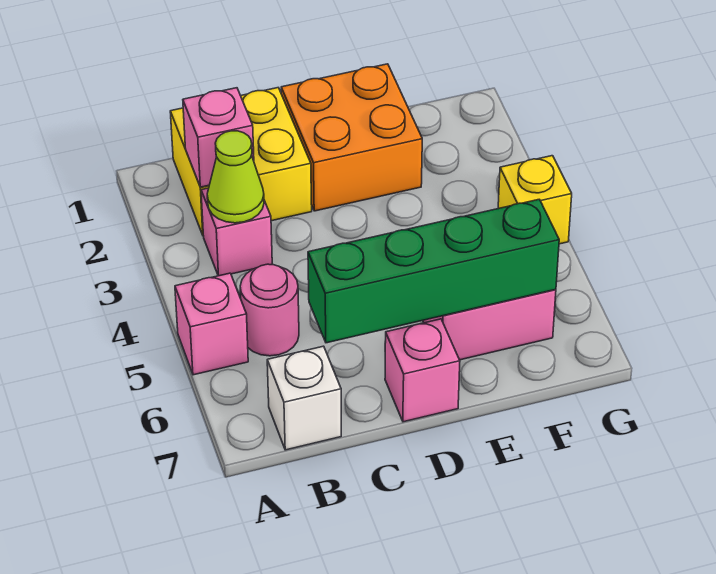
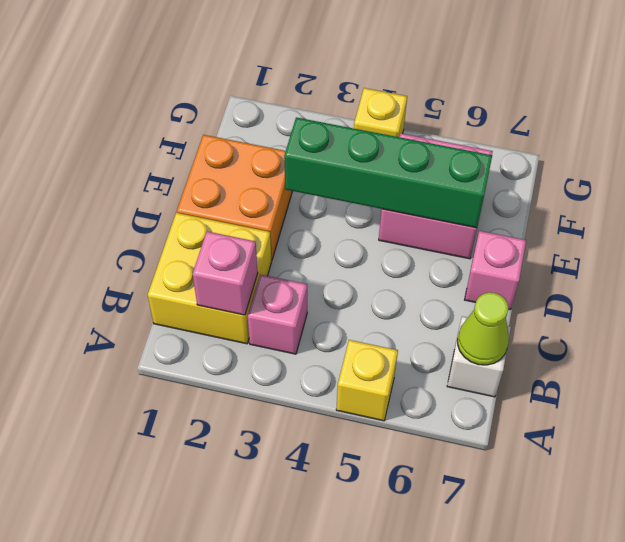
pink brick A5 level 1 -> yellow brick A5 level 1
lime cone B3 level 2 -> lime cone B7 level 2
pink round brick B5 level 1 -> none
green brick C6:F6 level 2 -> green brick E3:E6 level 2

